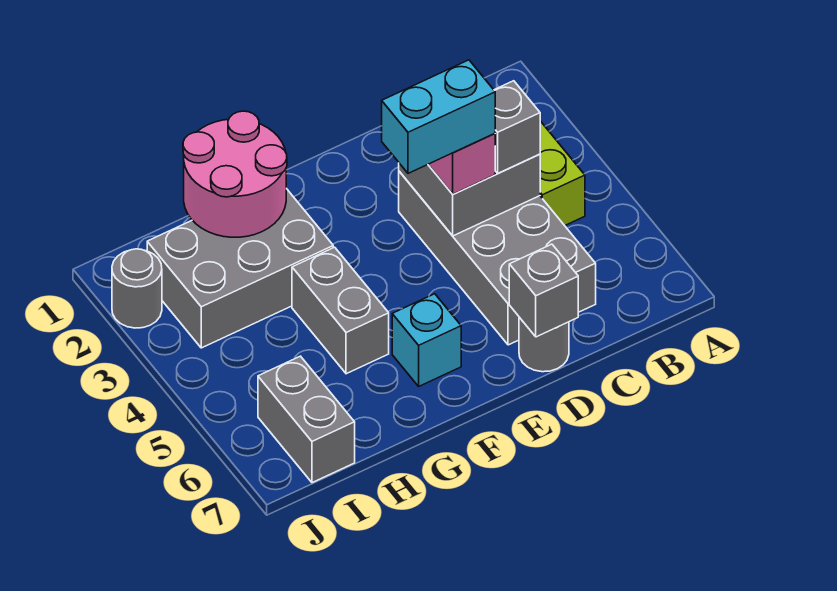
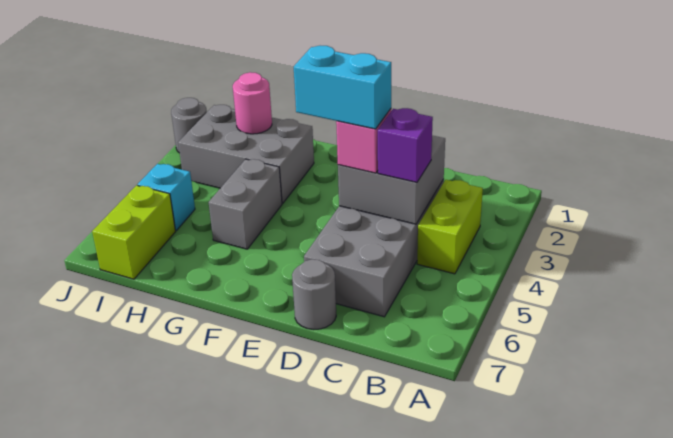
grey brick C4 level 3 -> purple brick C4 level 3
grey brick D7 level 2 -> none
cyan brick F6 level 1 -> cyan brick I5 level 1
pink round brick G1:H2 level 2 -> pink round brick H2 level 2
grey brick I6:I7 level 1 -> lime brick I6:I7 level 1

